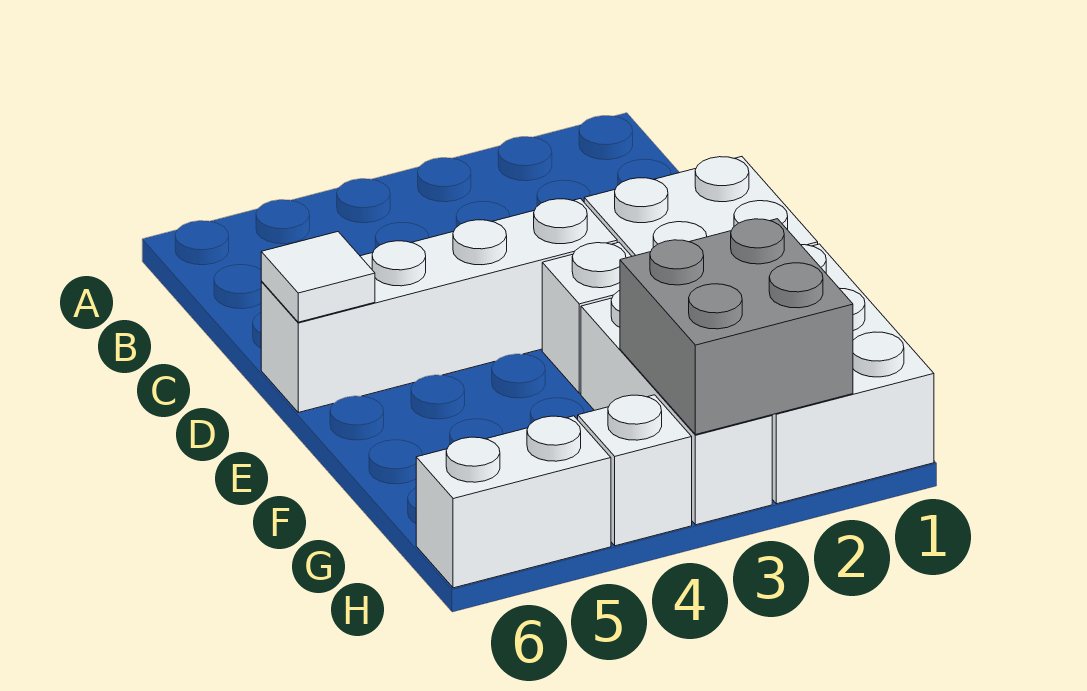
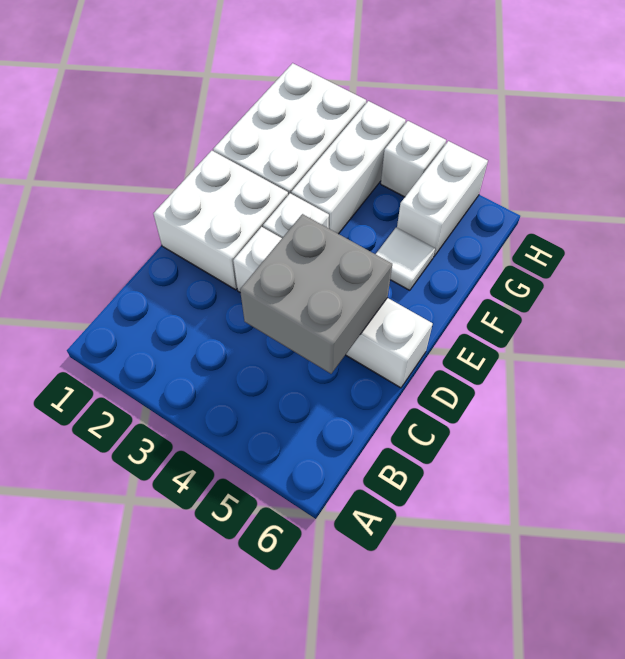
white tile D6 level 2 -> white tile F5 level 1
grey brick G2:H3 level 2 -> grey brick C4:D5 level 2
white brick H5:H6 level 1 -> white brick G5:H5 level 1

